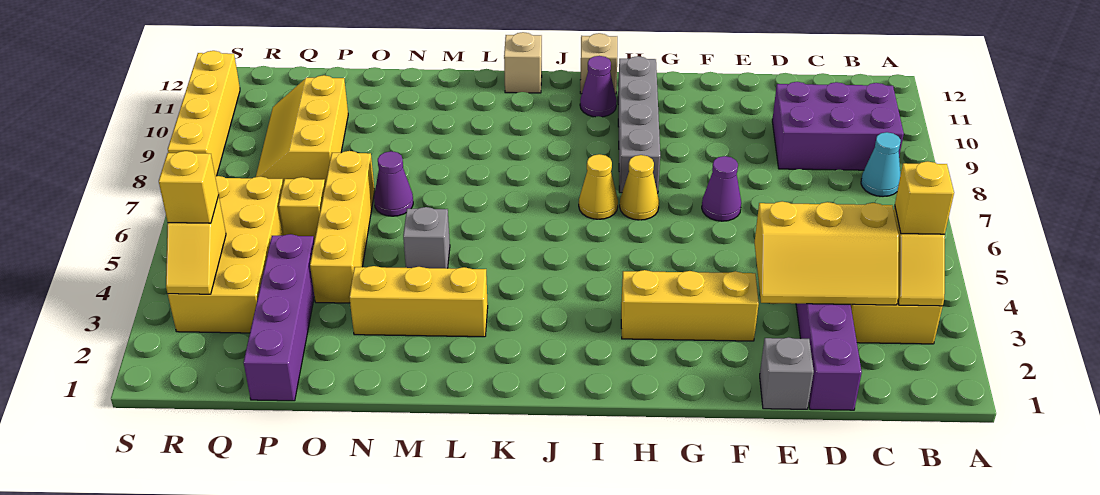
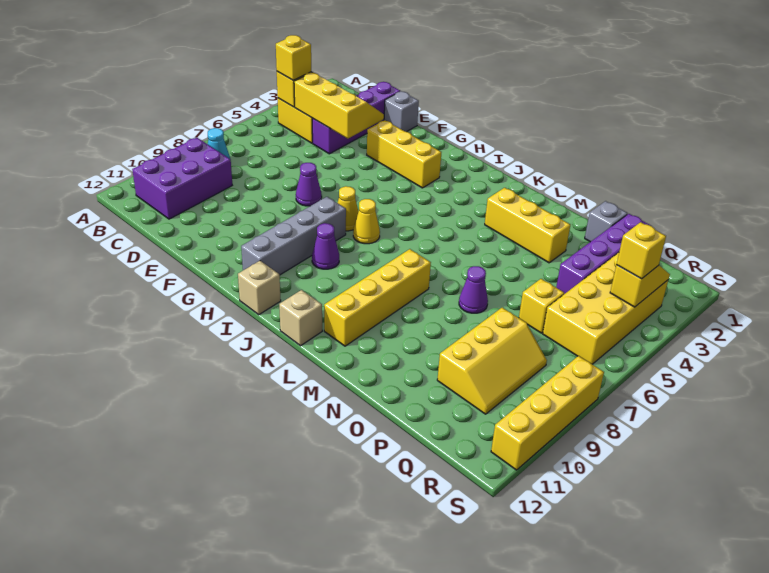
purple brick B9:D10 level 1 -> purple brick B9:C11 level 1
purple cone I11 level 1 -> purple cone I9 level 1
grey brick M5 level 1 -> grey brick O1 level 1
yellow brick O4:O7 level 1 -> yellow brick L8:L11 level 1

